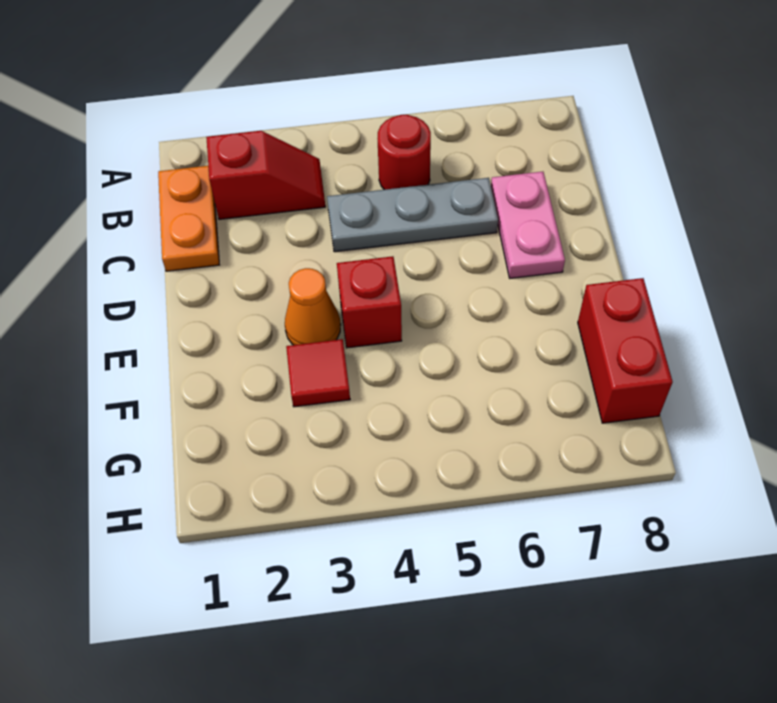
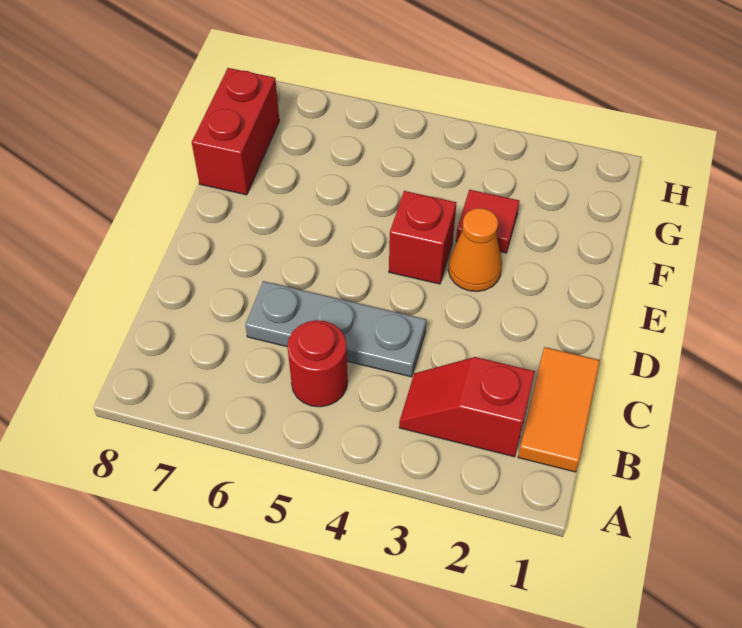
orange plate B1:C1 level 1 -> orange tile B1:C1 level 1
pink plate C7:D7 level 1 -> none

